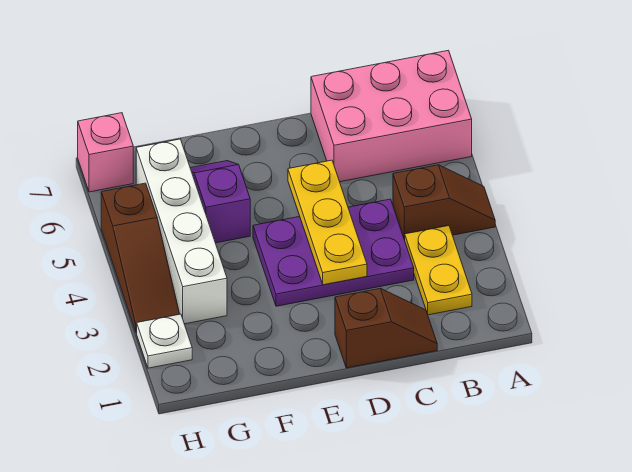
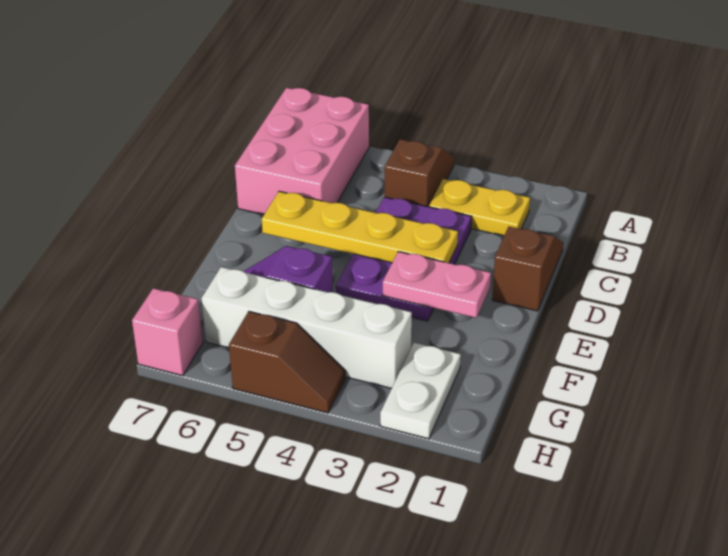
yellow plate D3:D5 level 2 -> yellow plate D3:D6 level 2
none -> pink plate E2:E3 level 2
white plate H2 level 1 -> white plate G2:H2 level 1
brown slope H3:H5 level 1 top 5 -> brown slope H4:H5 level 1 top 5

